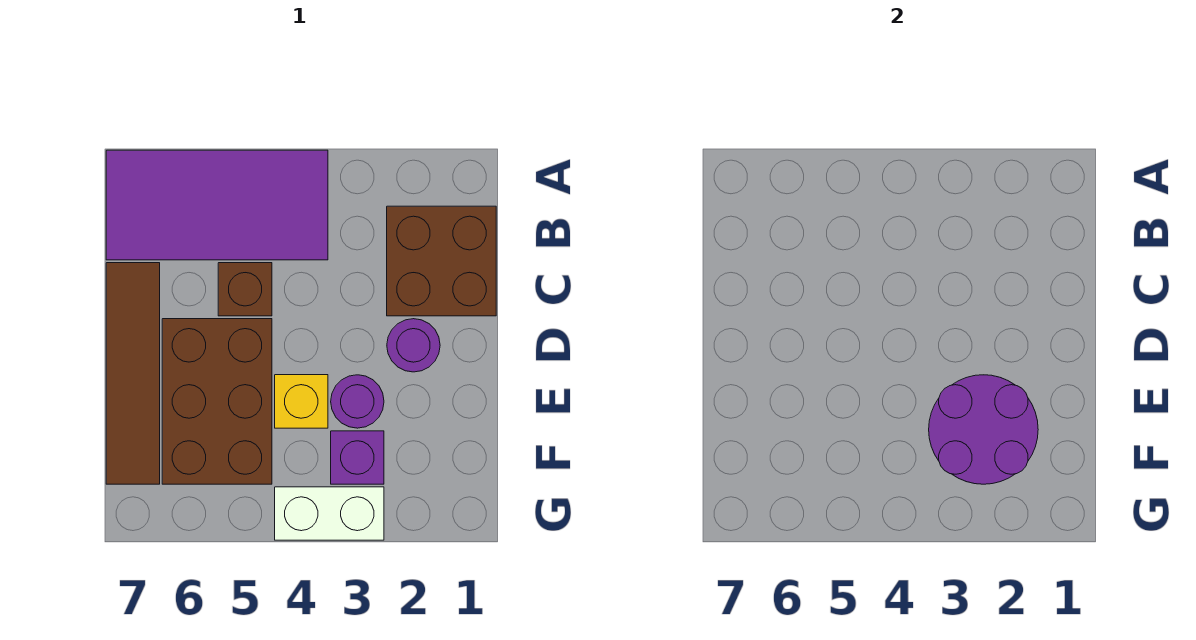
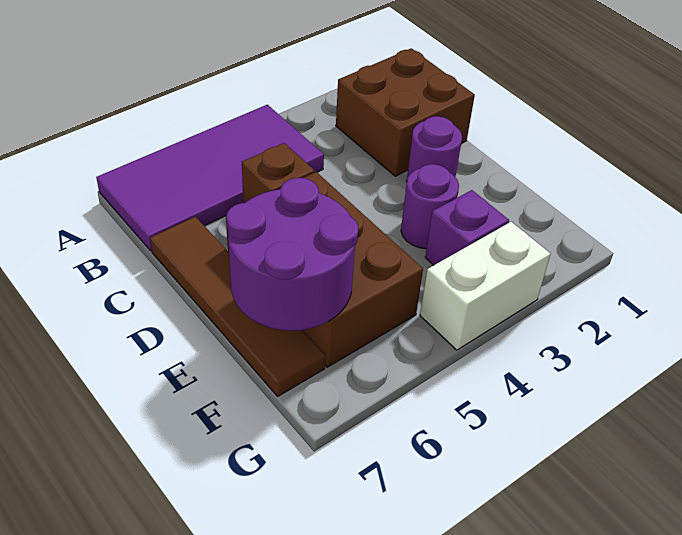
purple round brick E2:F3 level 2 -> purple round brick E6:F7 level 2
yellow brick E4 level 1 -> none

